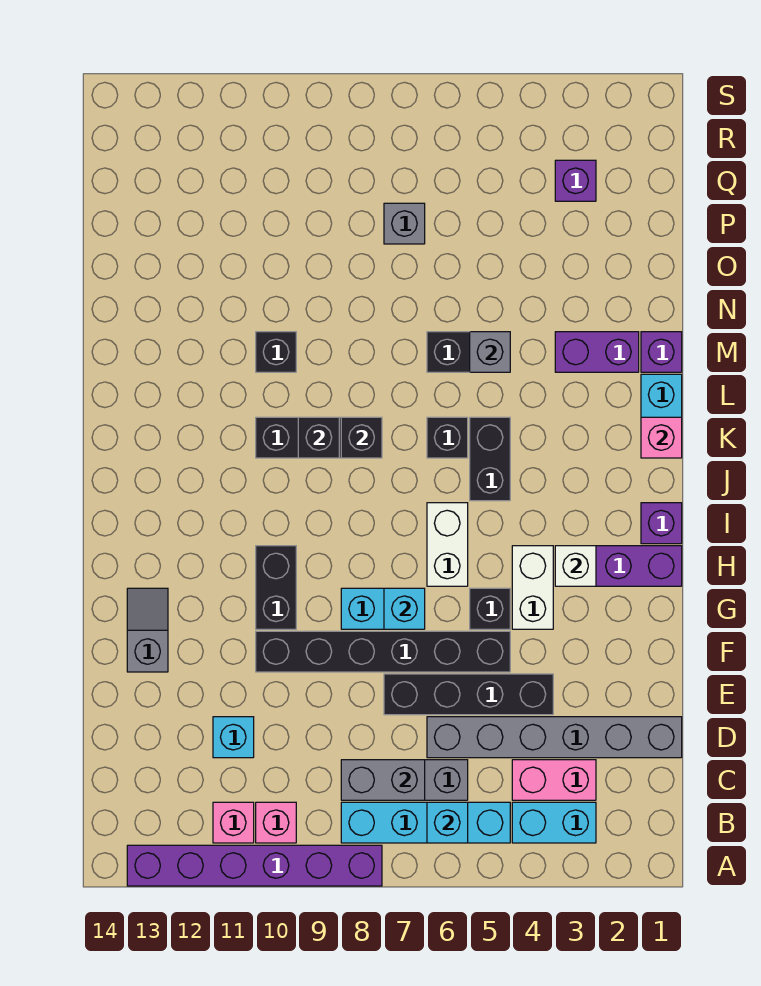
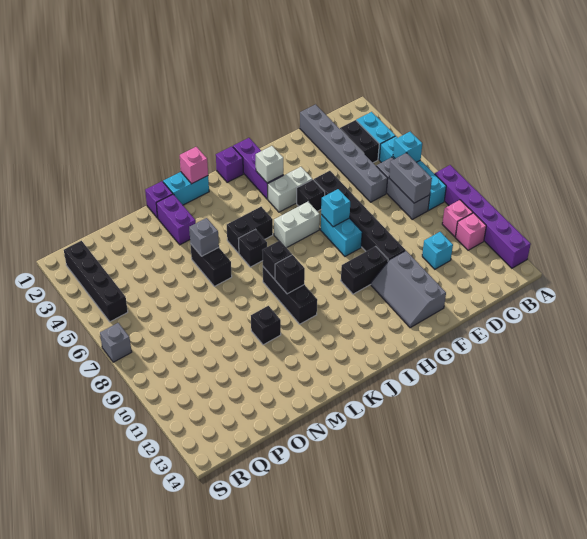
pink brick C3:C4 level 1 -> black brick C3:C4 level 1
black brick E4:E7 level 1 -> black brick R2:R5 level 1
grey slope F13:G13 level 1 top F -> grey slope F11:G13 level 1 top F
grey brick P7 level 1 -> grey brick S7 level 1
purple brick Q3 level 1 -> none

